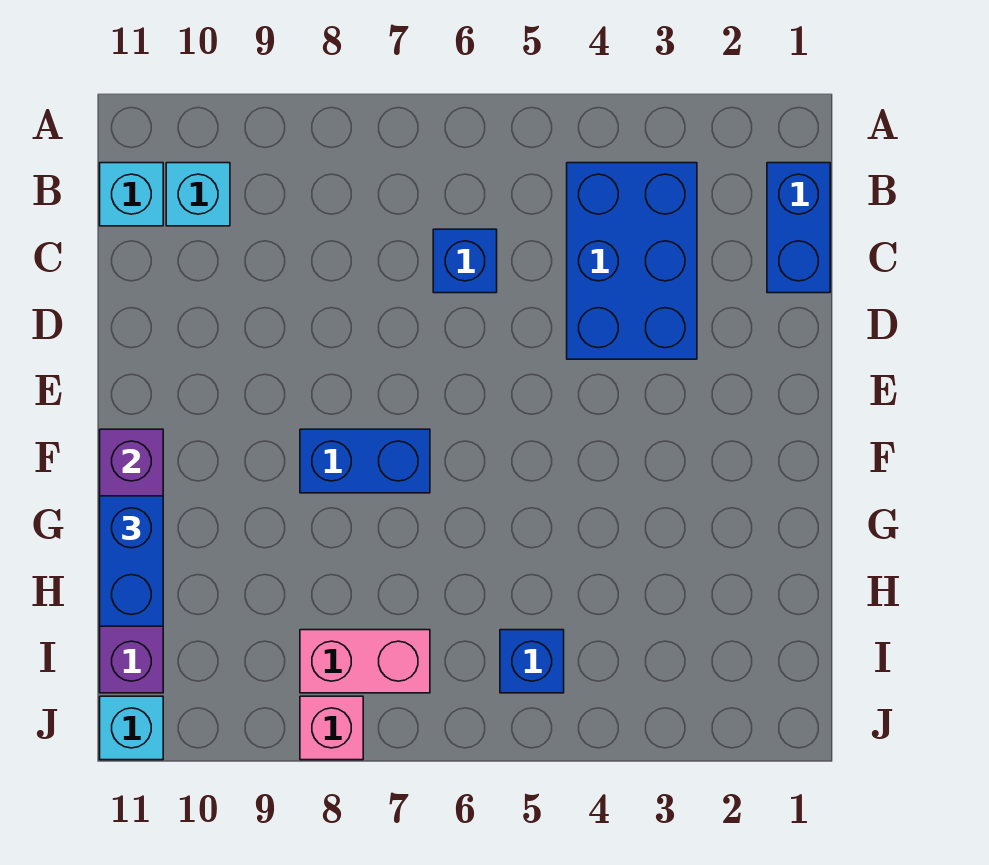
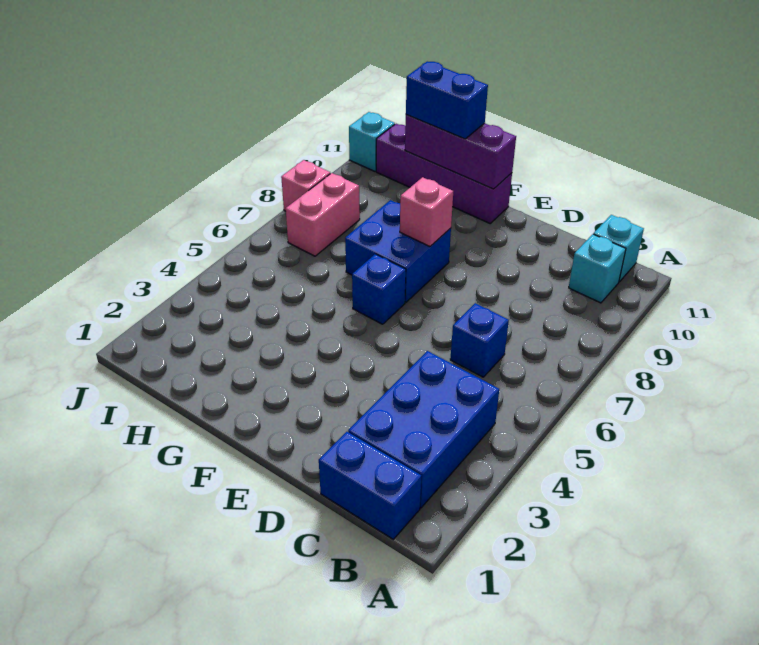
blue brick B3:D4 level 1 -> blue brick B2:C4 level 1
blue brick F7:F8 level 1 -> blue brick F7:G8 level 1
none -> pink brick F8 level 2
blue brick I5 level 1 -> blue brick F6 level 1

